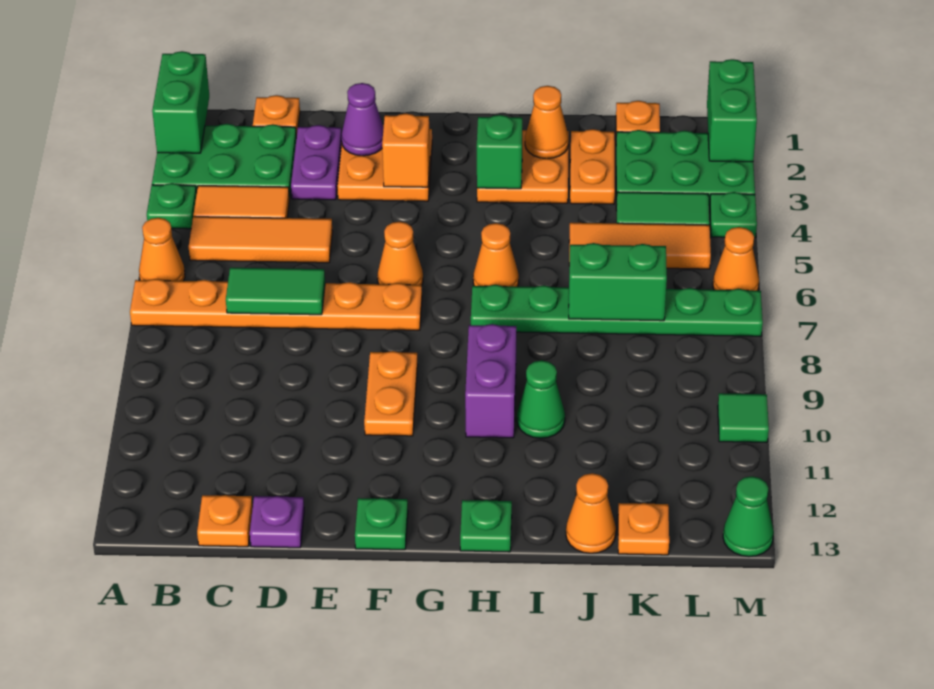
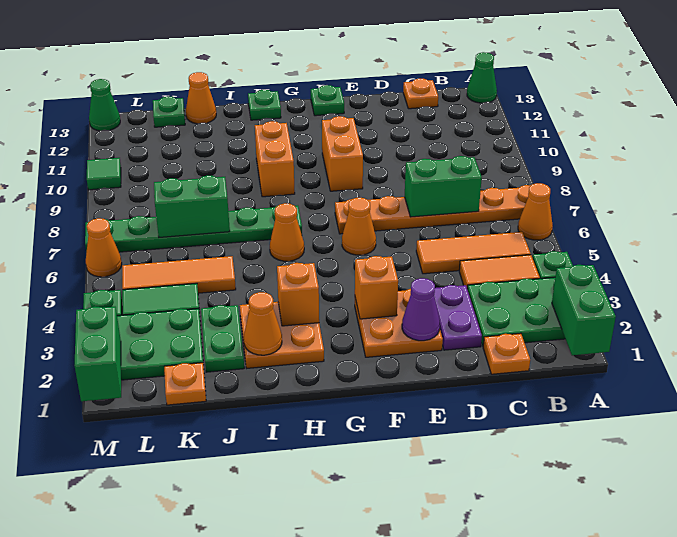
green tile C7:D7 level 2 -> green brick C7:D7 level 2
purple plate D13 level 1 -> none
orange plate F9:F10 level 1 -> orange brick F9:F10 level 1
green brick H3 level 2 -> orange brick H3 level 2
purple brick H9:H10 level 1 -> orange brick H9:H10 level 1
green cone I10 level 1 -> green cone A13 level 1
orange plate J2:J3 level 1 -> green plate J2:J3 level 1
orange plate K13 level 1 -> green plate K13 level 1

